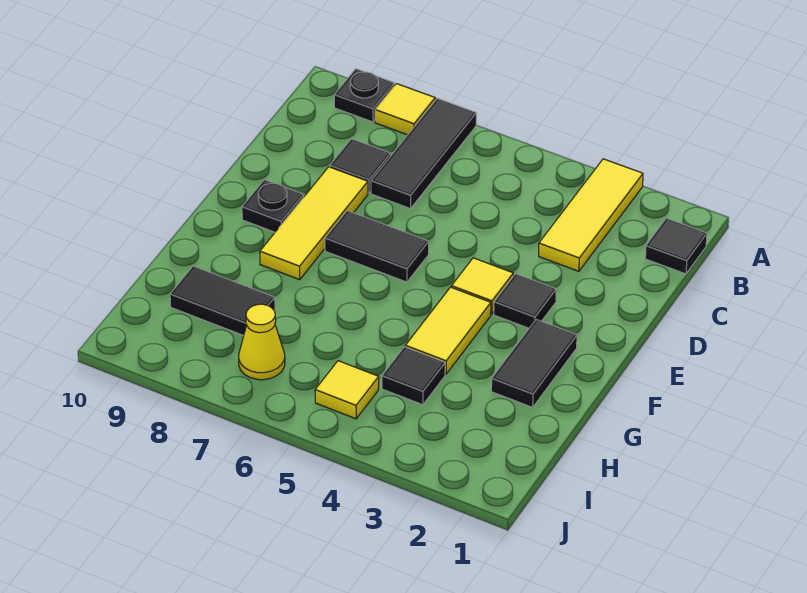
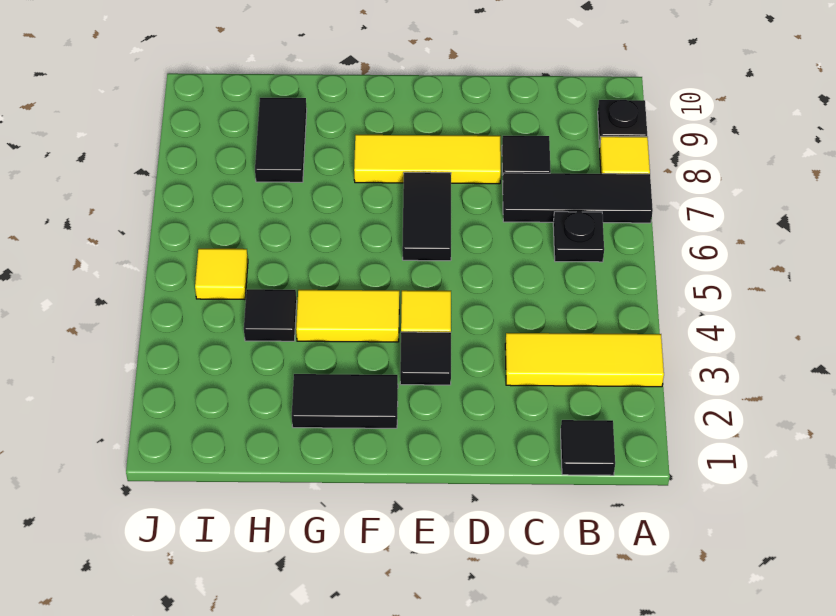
black plate E9 level 1 -> black plate B6 level 1
yellow cone I7 level 1 -> none

